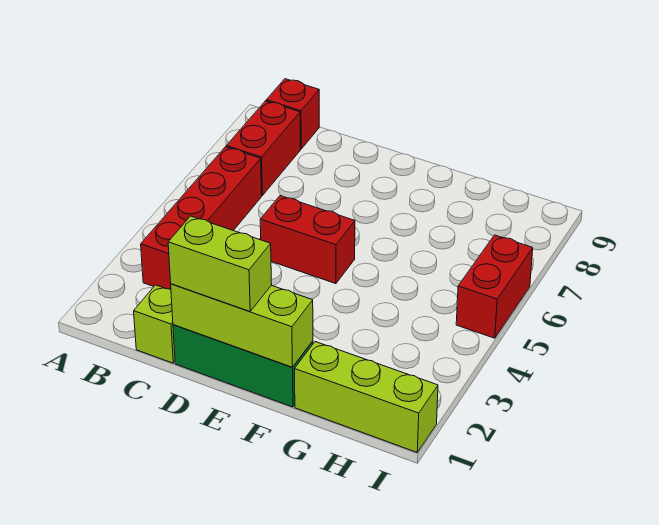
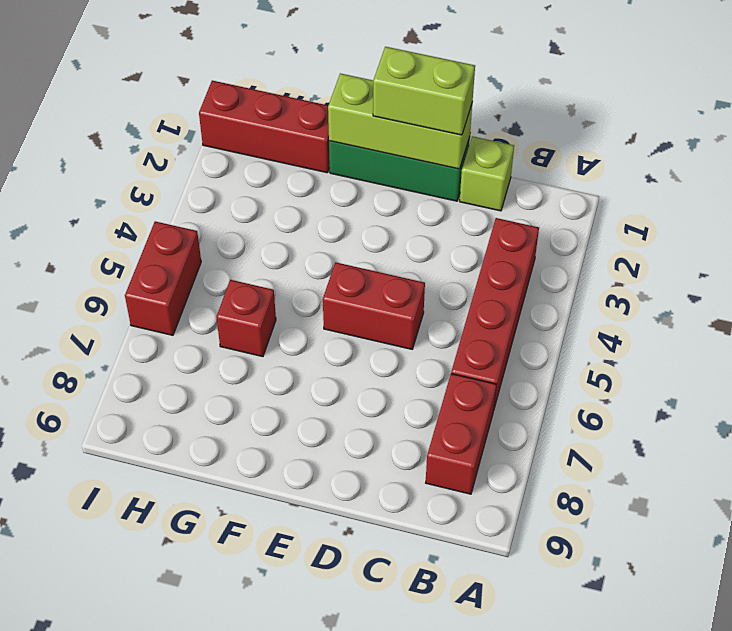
red brick B9 level 1 -> red brick G6 level 1
lime brick G1:I1 level 1 -> red brick G1:I1 level 1

